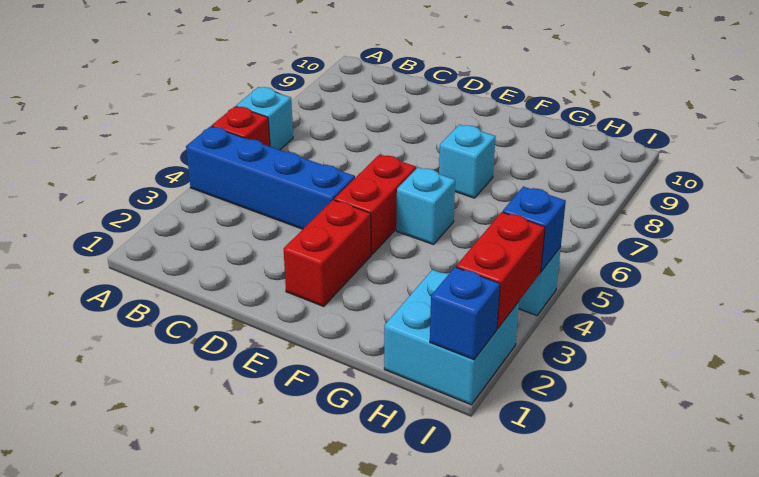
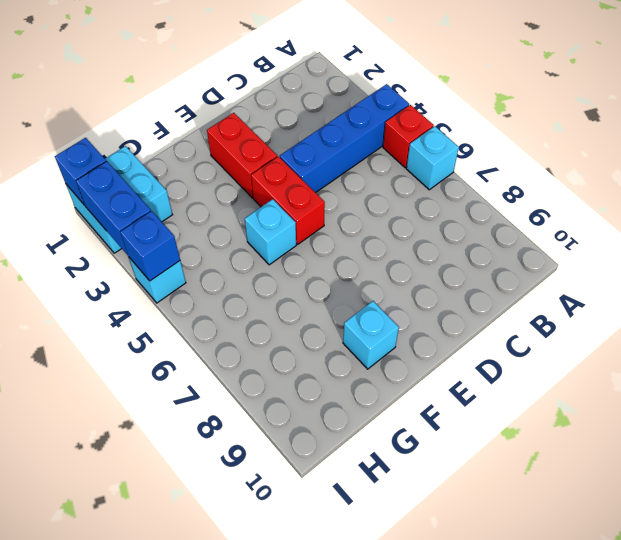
cyan brick F7 level 1 -> cyan brick F9 level 1
red brick I2:I3 level 2 -> blue brick I2:I3 level 2

